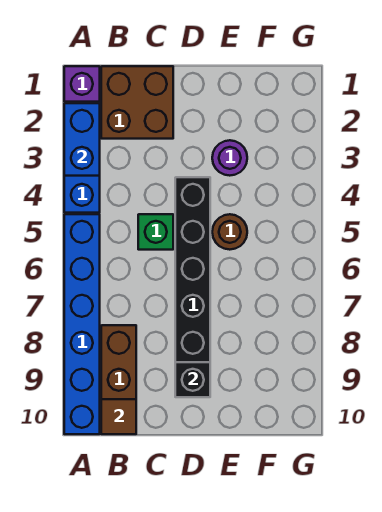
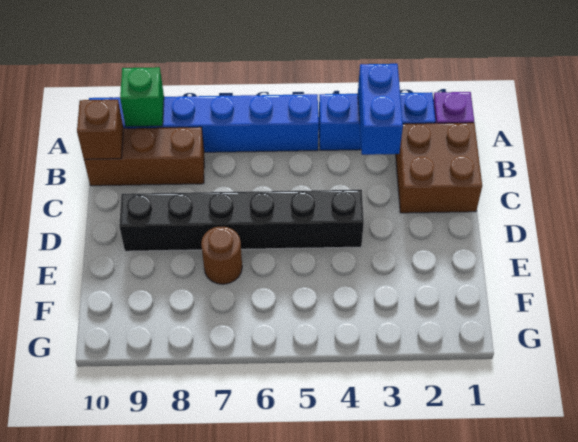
blue brick A2:A3 level 2 -> blue brick A3:B3 level 2
brown tile B10 level 2 -> brown brick B10 level 2
green brick C5 level 1 -> green brick A9 level 2
black brick D9 level 2 -> none
purple round brick E3 level 1 -> none
brown round brick E5 level 1 -> brown round brick E7 level 1

